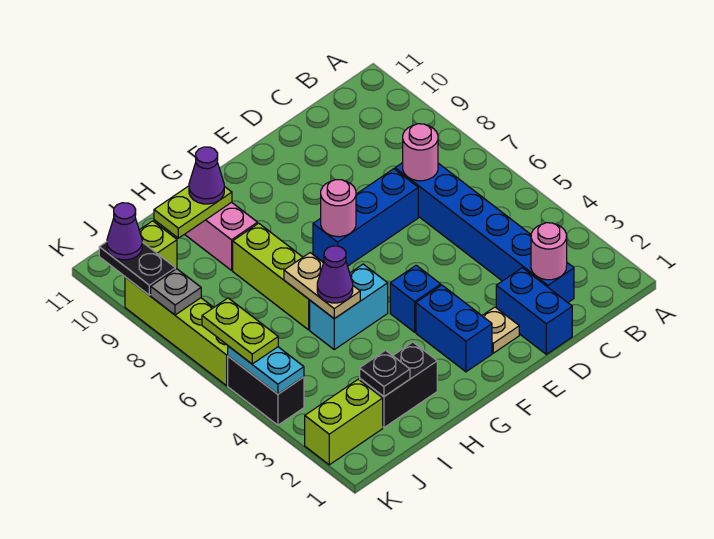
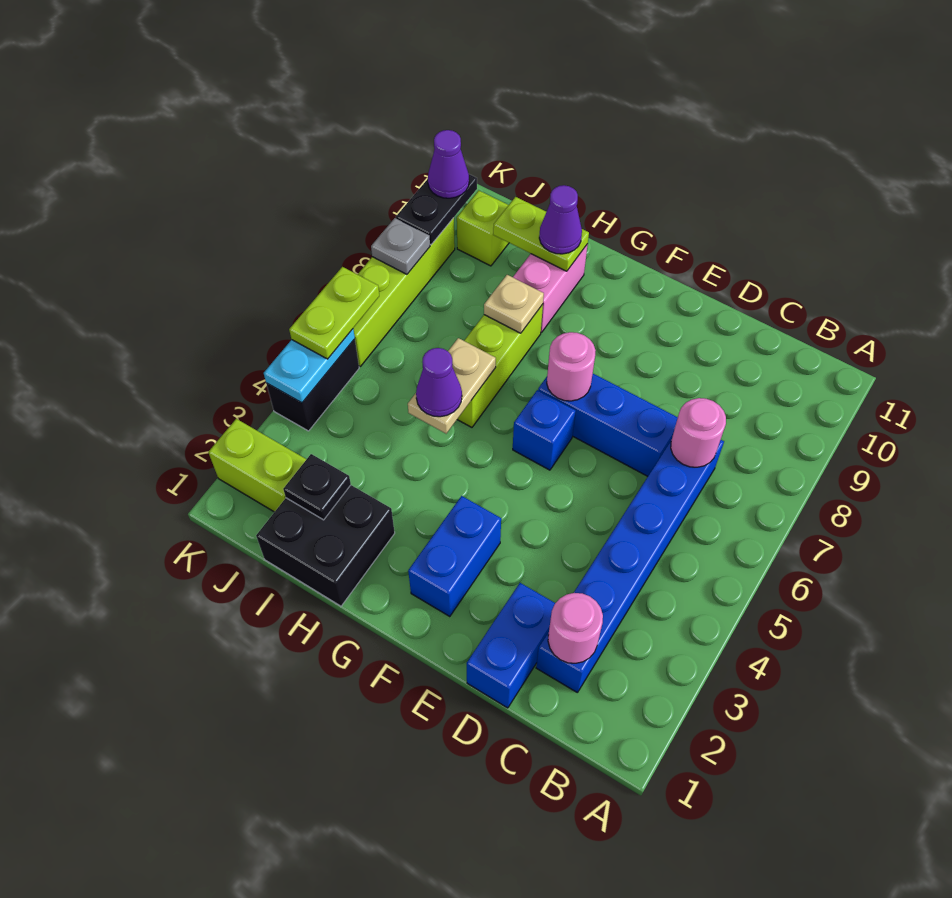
tan plate E2 level 1 -> tan plate H8 level 2
blue brick F4 level 1 -> blue brick F6 level 1
cyan brick G5:H5 level 1 -> none
black brick H2:I2 level 1 -> black brick H1:I2 level 1

